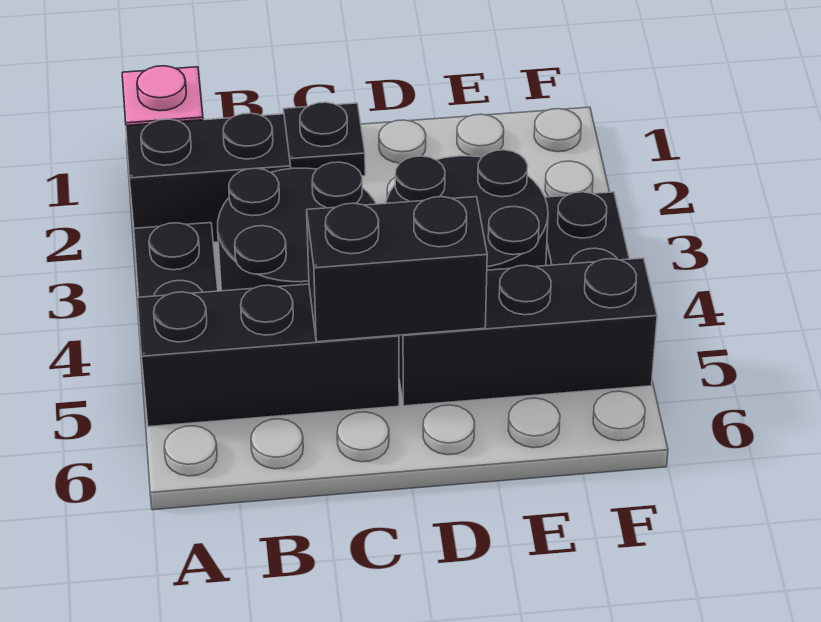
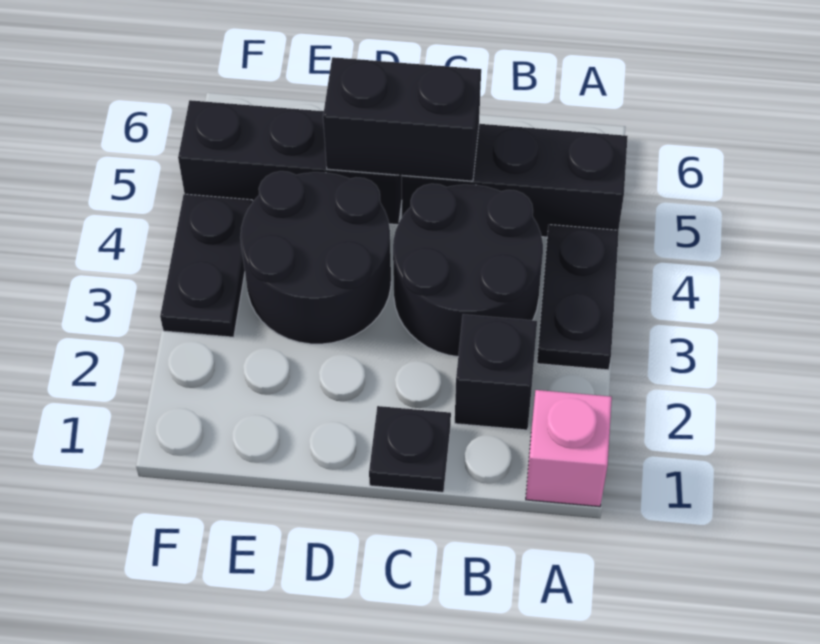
black brick A2:B2 level 1 -> black brick B2 level 1

